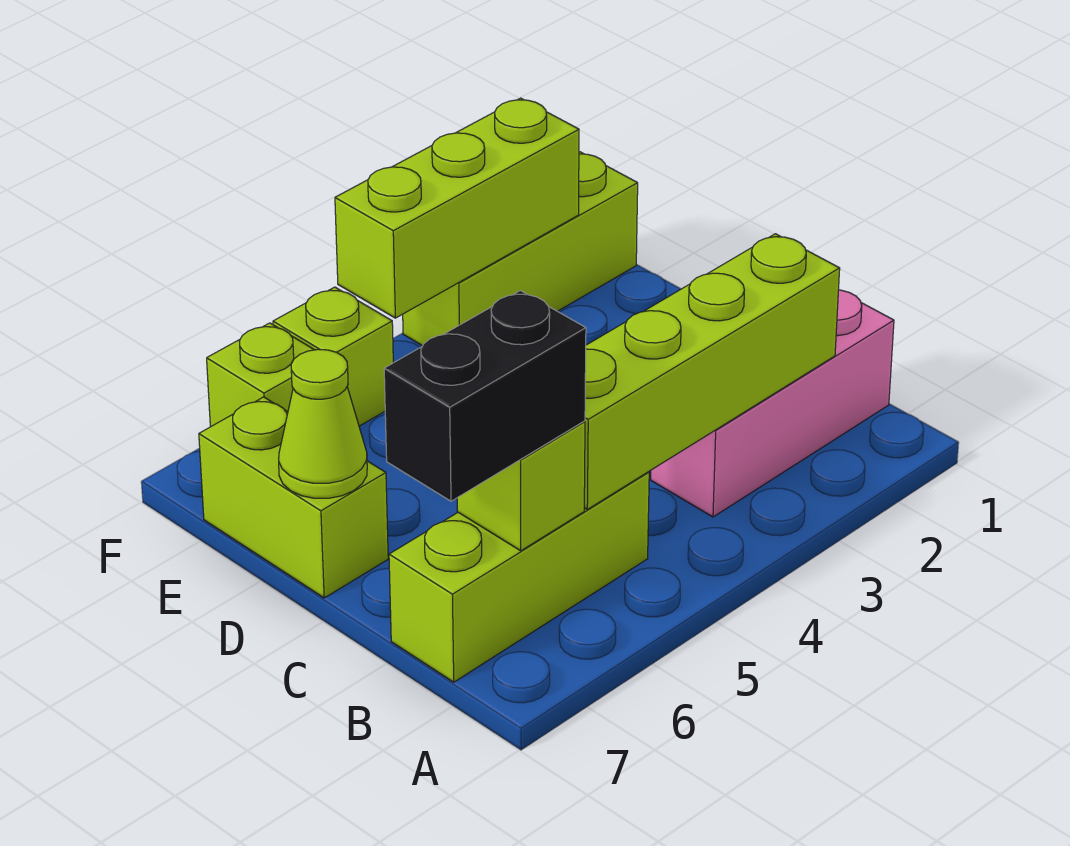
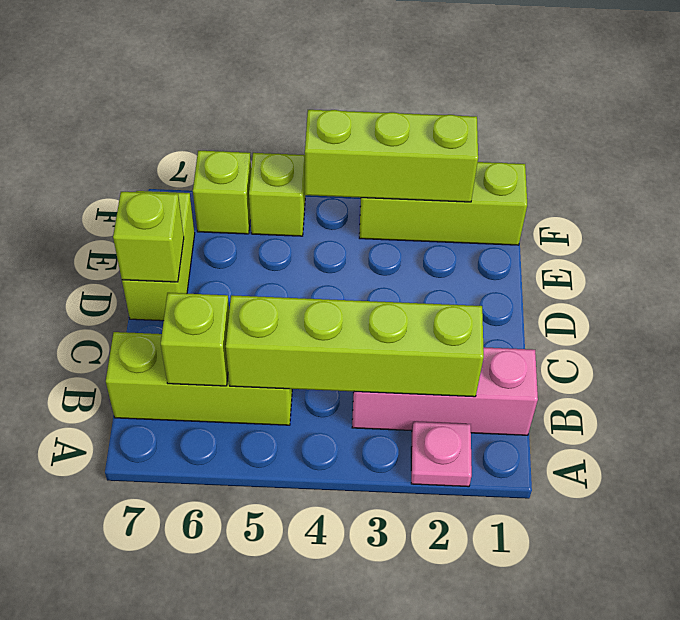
none -> pink plate A2 level 1
black brick B6:B7 level 3 -> none
lime cone D7 level 2 -> lime brick D7 level 2

